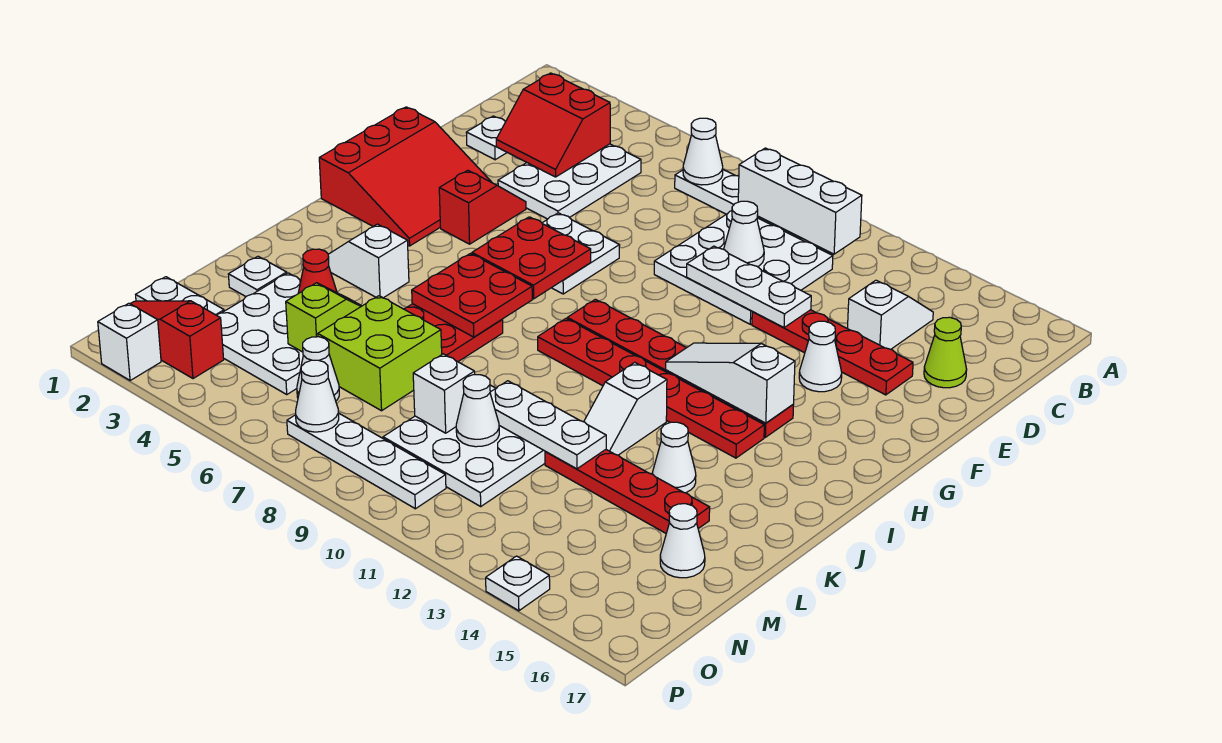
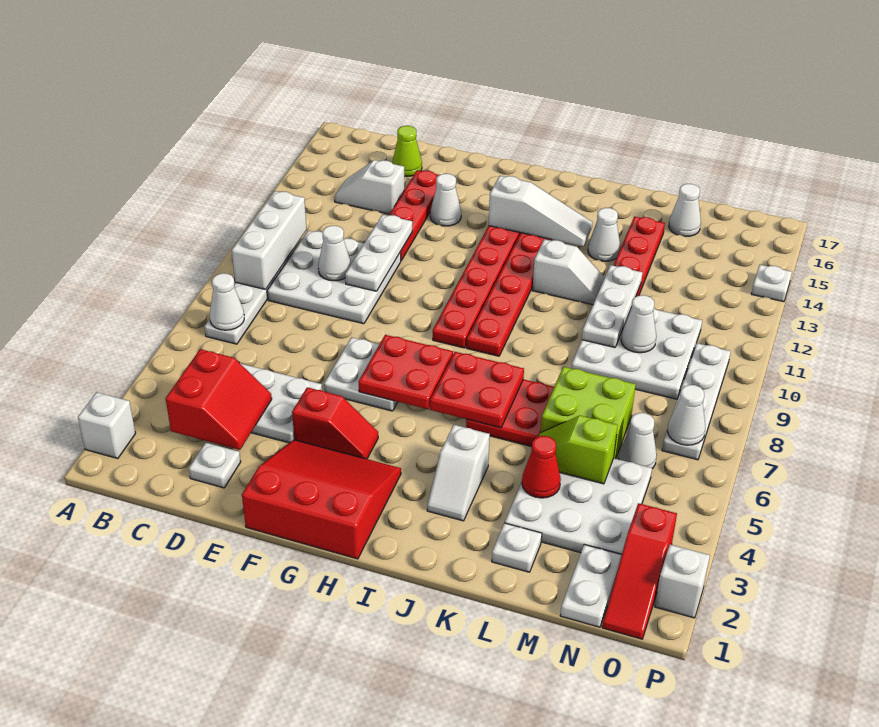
red slope F4:G4 level 1 top G -> red slope F4:G4 level 1 top F
white slope H12:H14 level 2 top 14 -> white slope H14:J14 level 2 top H
white brick M9 level 2 -> white brick A2 level 1

